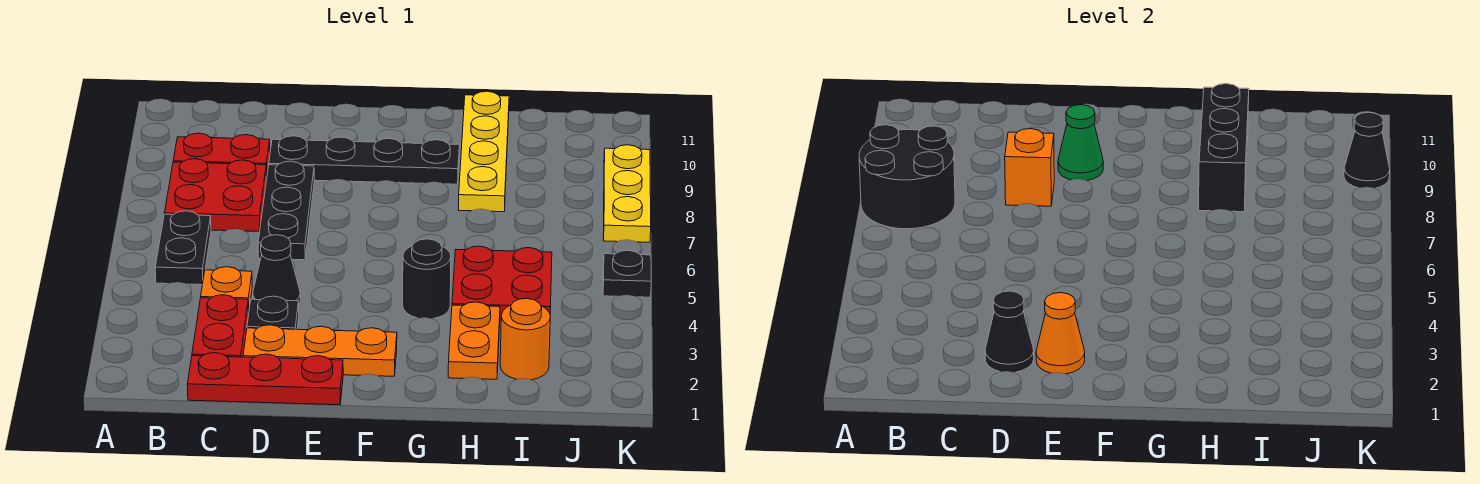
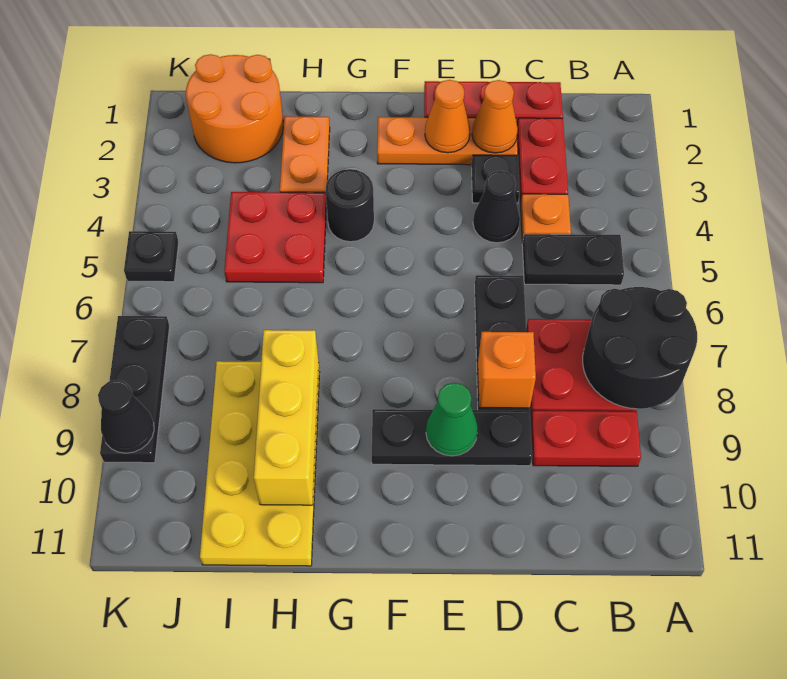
black plate B5:B6 level 1 -> black plate B5:C5 level 1
black cone D2 level 2 -> orange cone D2 level 2
black plate D9:G9 level 1 -> black plate D9:F9 level 1
yellow plate H8:H11 level 1 -> yellow plate H8:I11 level 1
black brick H8:H10 level 2 -> yellow brick H8:H10 level 2
orange round brick I2 level 1 -> orange round brick I1:J2 level 1
yellow plate K7:K9 level 1 -> black plate K7:K9 level 1

